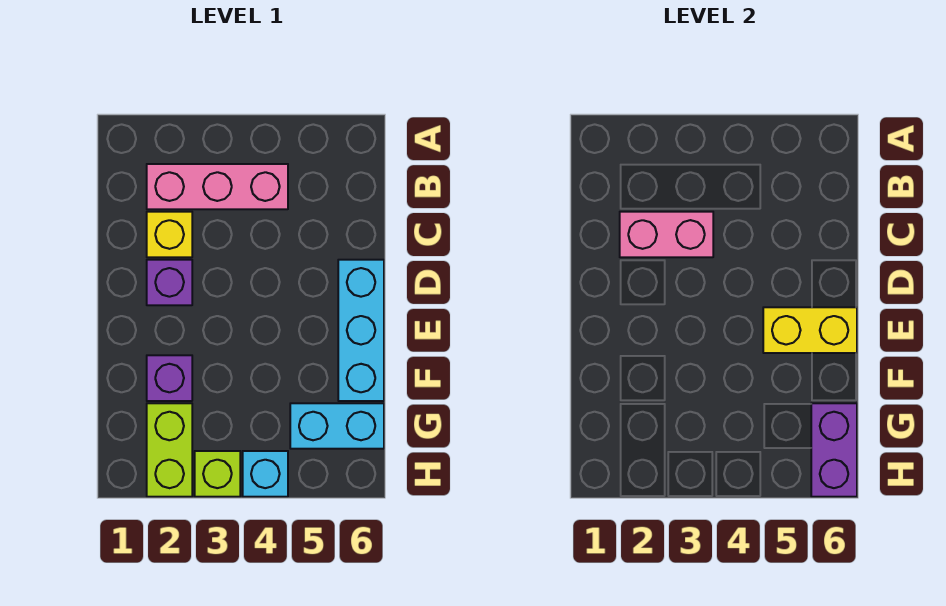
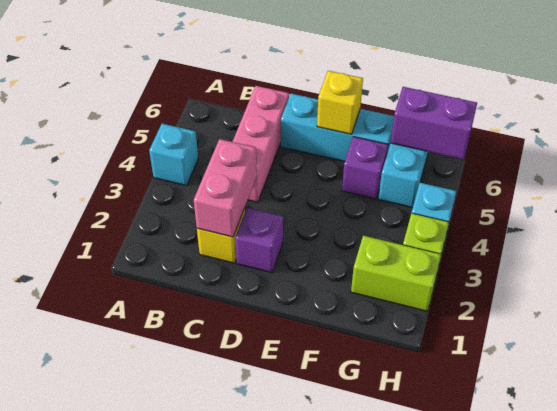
none -> cyan brick A4 level 1
pink brick B2:B4 level 1 -> pink brick C4:C6 level 1
yellow brick E5:E6 level 2 -> yellow brick E6 level 2
purple brick F2 level 1 -> purple brick F5 level 1

